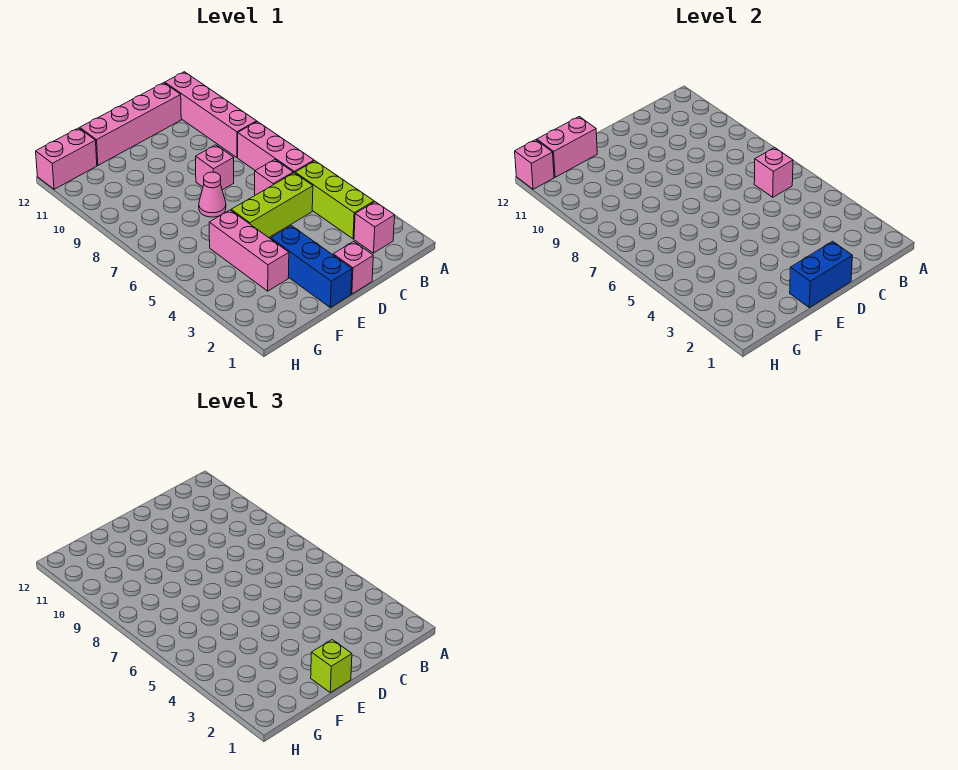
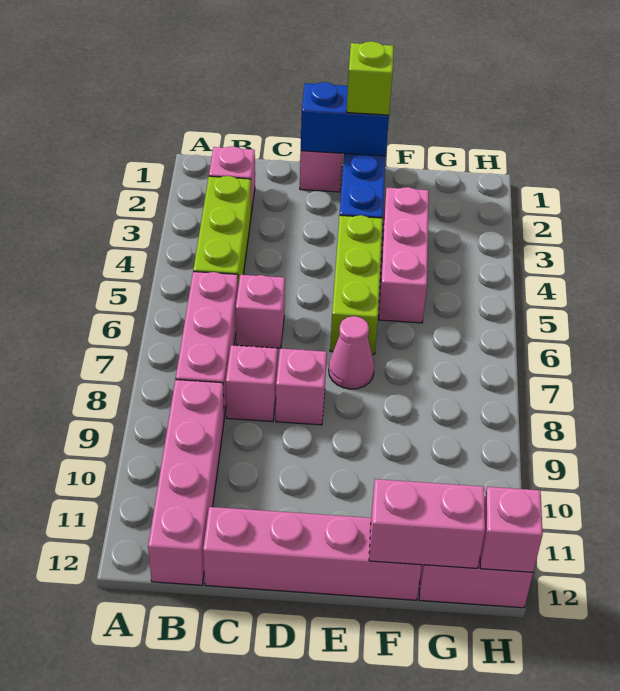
pink brick B6 level 2 -> pink brick C8 level 1
lime brick C5:E5 level 1 -> lime brick E4:E6 level 1

